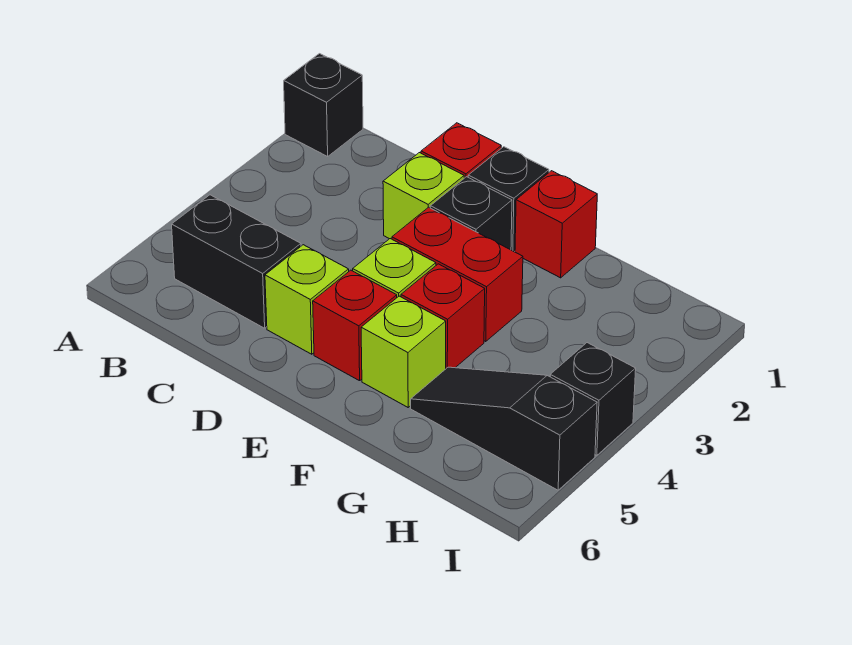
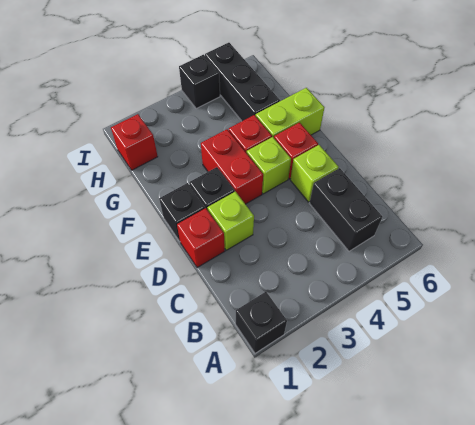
red brick F1 level 1 -> red brick H1 level 1
lime brick F5 level 1 -> lime brick F5:F6 level 1
black slope G5:I5 level 1 top I -> black brick G5:I5 level 1

